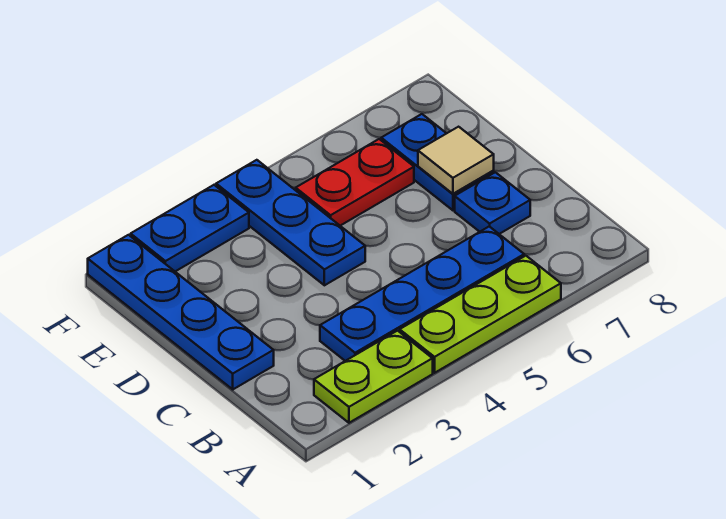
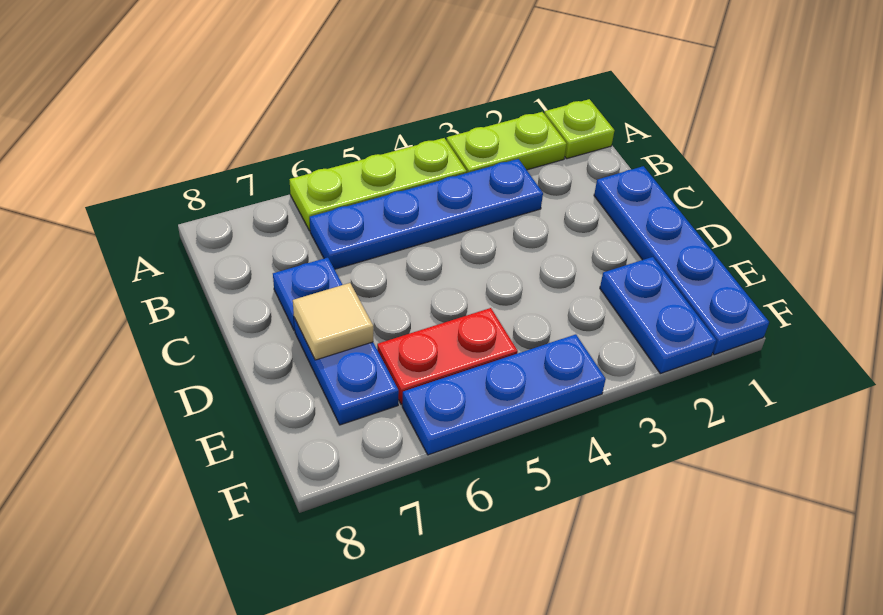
none -> lime plate A1 level 1
blue plate D4:F4 level 1 -> blue plate F4:F6 level 1
blue plate F2:F3 level 1 -> blue plate E2:F2 level 1

